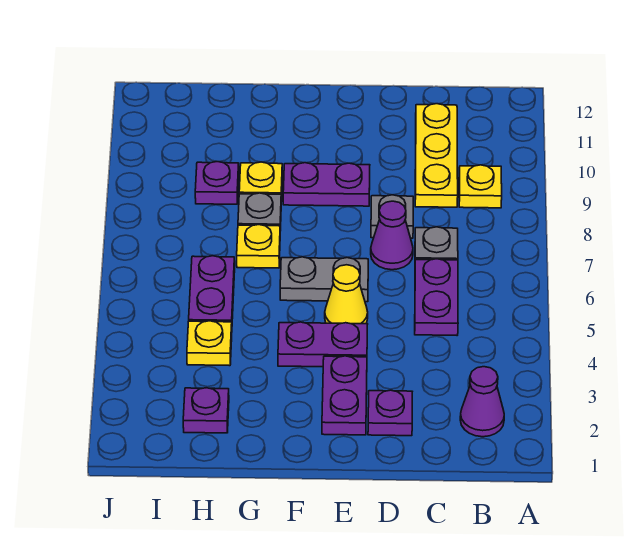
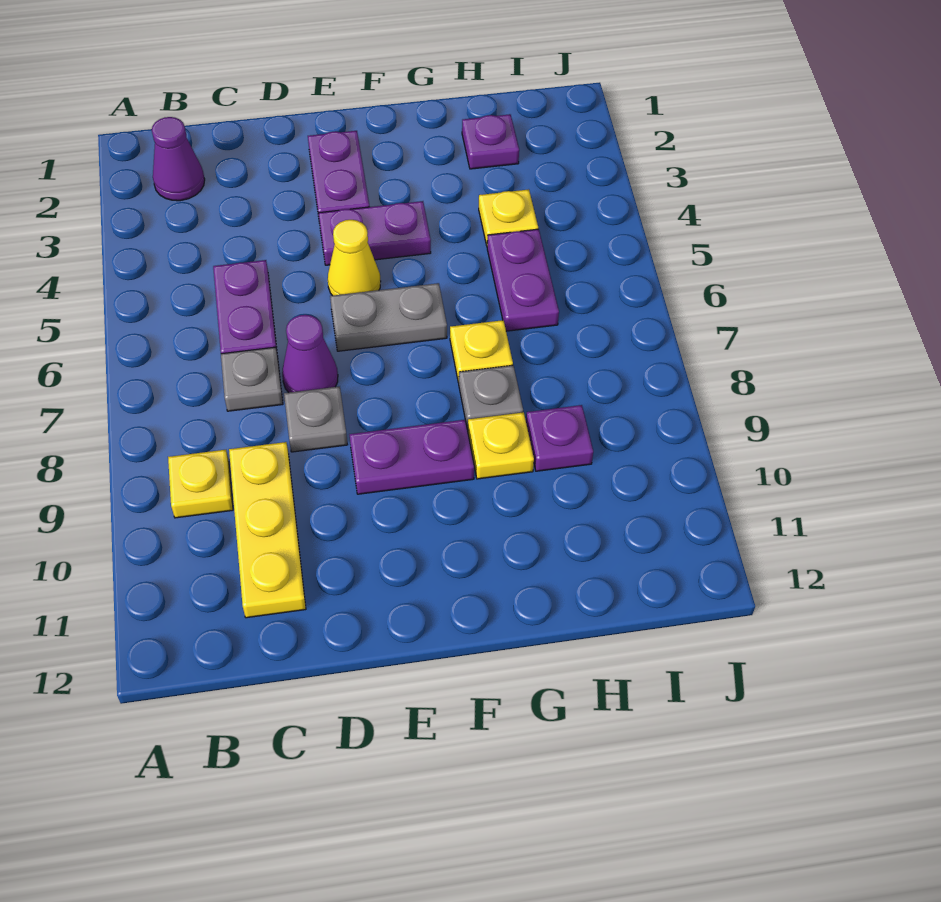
purple plate D2 level 1 -> none

